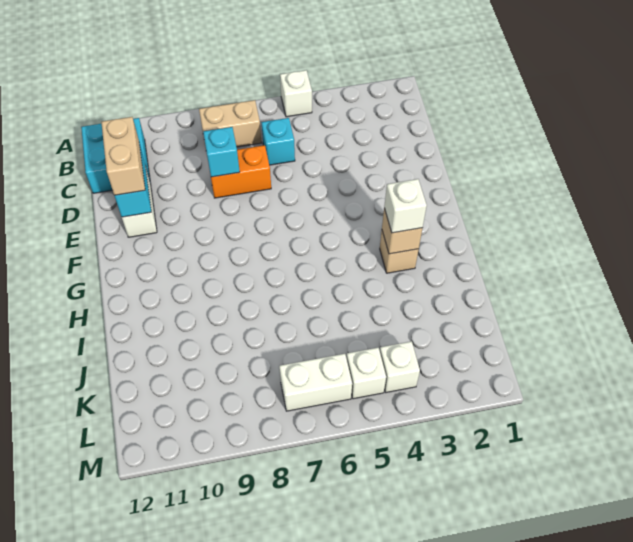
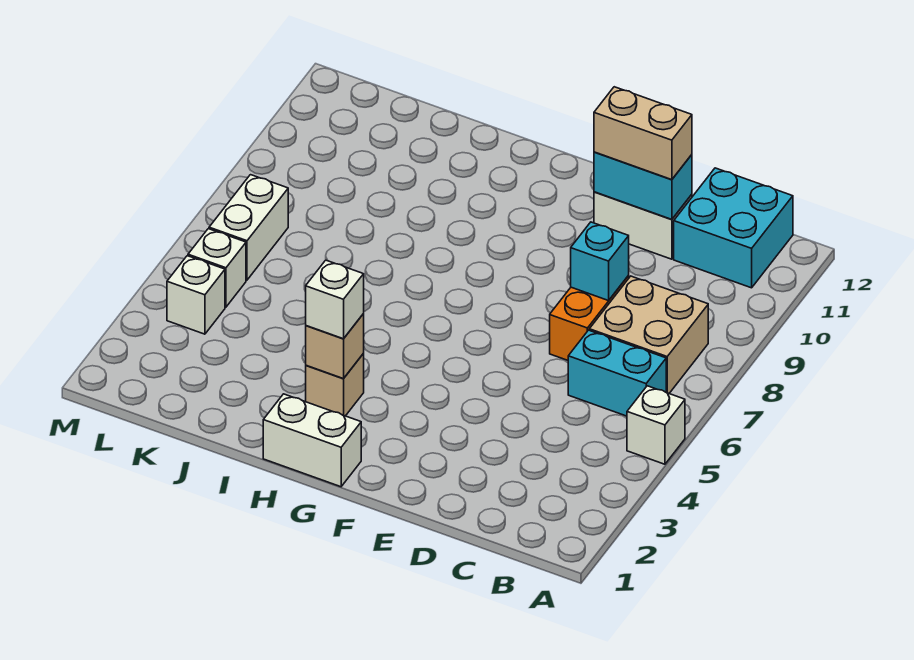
tan brick B7:B8 level 1 -> tan brick B7:C8 level 1
cyan brick C6 level 1 -> cyan brick B6:C6 level 1
none -> white brick G1:H1 level 1

